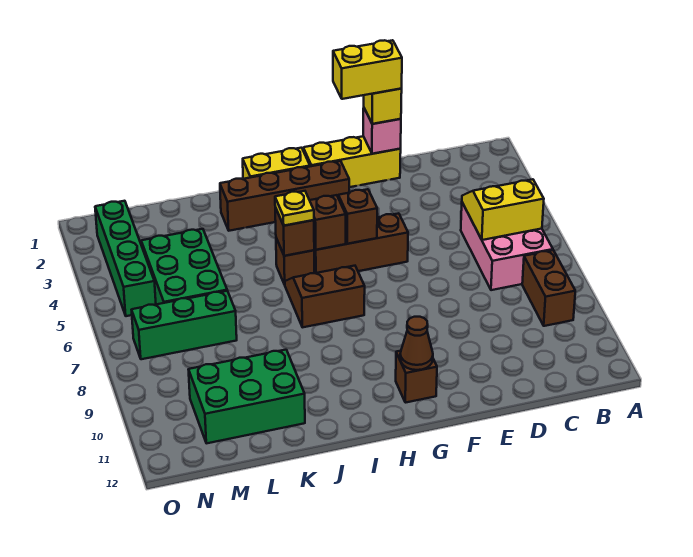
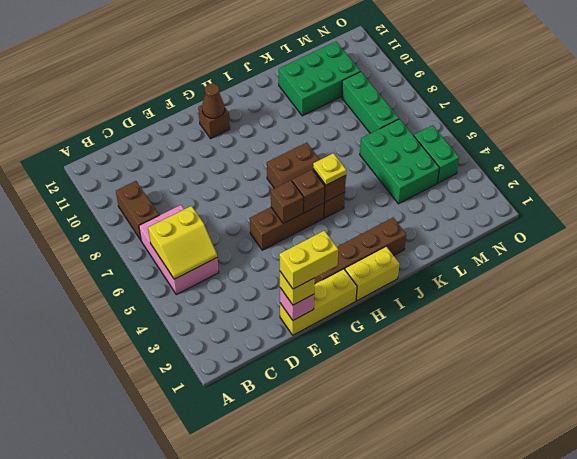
green brick L7:N7 level 1 -> green brick M7:M9 level 1
green brick N2:N5 level 1 -> green brick N4:N5 level 1

